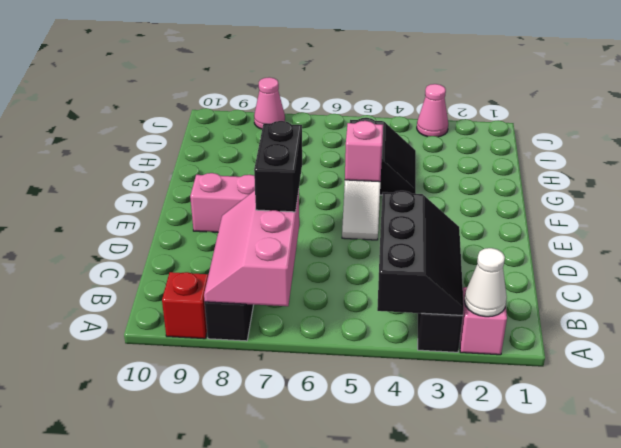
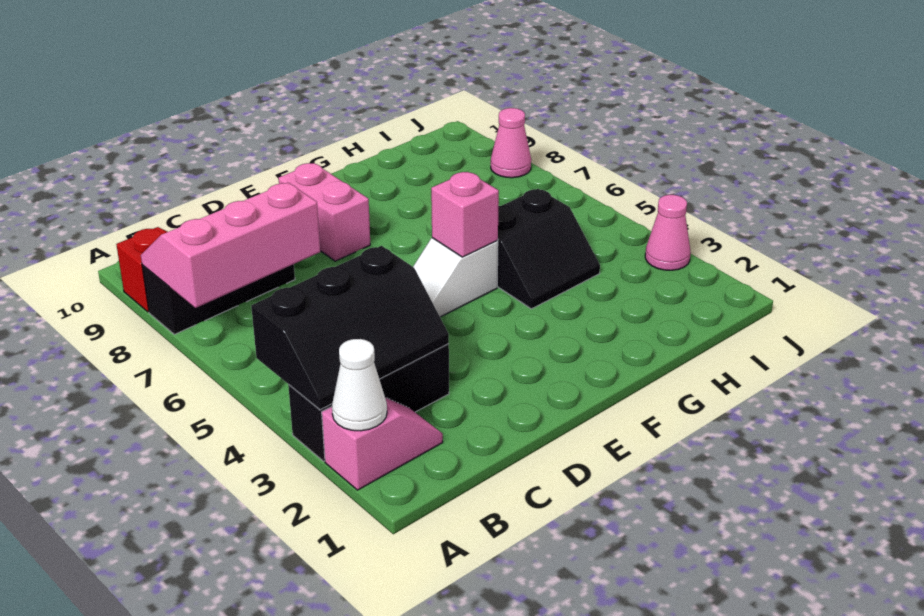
black brick C7:D7 level 3 -> none

